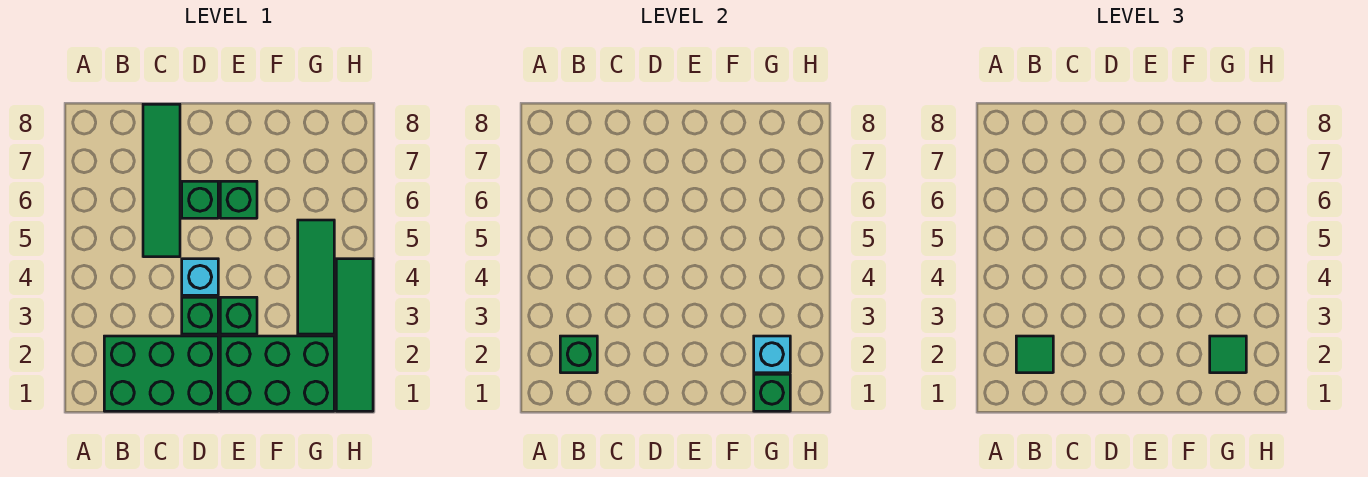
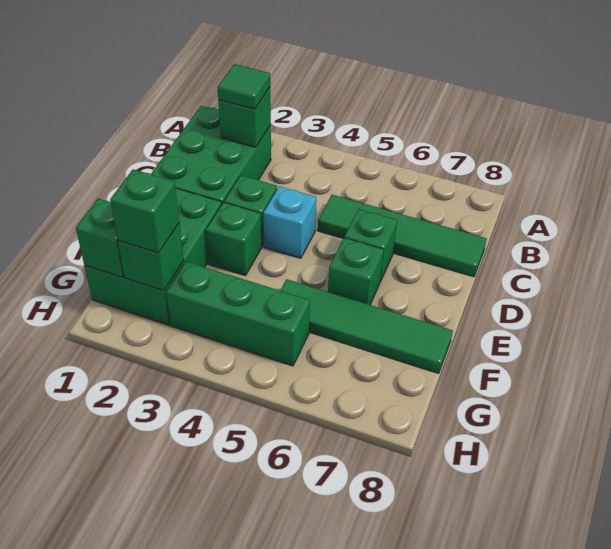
cyan brick G2 level 2 -> green brick G2 level 2
green tile G2 level 3 -> green brick G2 level 3
green tile G3:G5 level 1 -> green brick G3:G5 level 1
green tile H1:H4 level 1 -> green tile F5:F8 level 1

